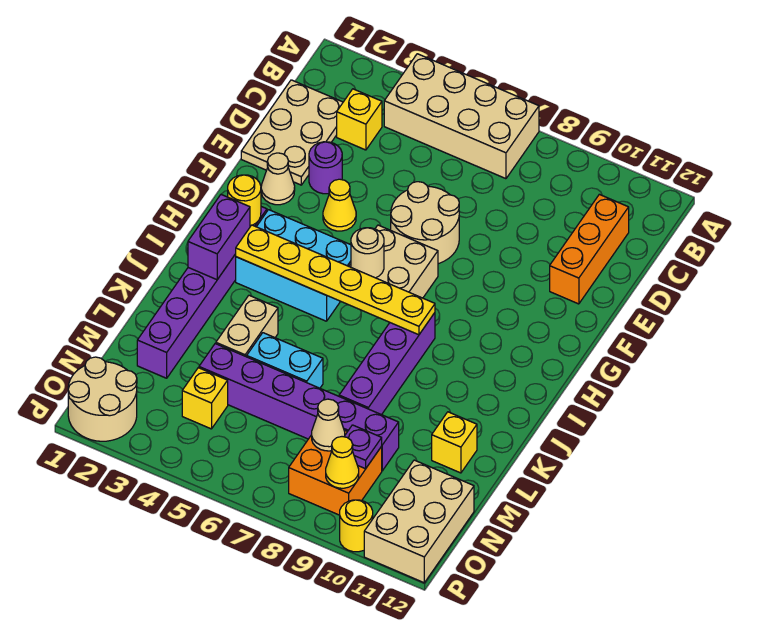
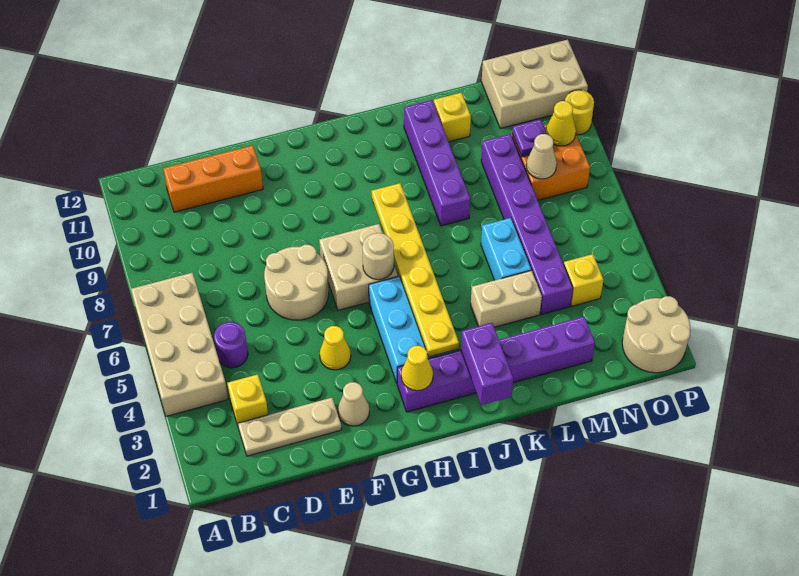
tan plate C1:E2 level 1 -> tan plate C2:E2 level 1
purple round brick E3 level 1 -> purple round brick C5 level 1
yellow round brick H2 level 2 -> yellow cone H2 level 2
purple brick I2:J2 level 2 -> purple brick J1:J2 level 2
purple brick I8:L8 level 1 -> purple brick K8:K11 level 1

